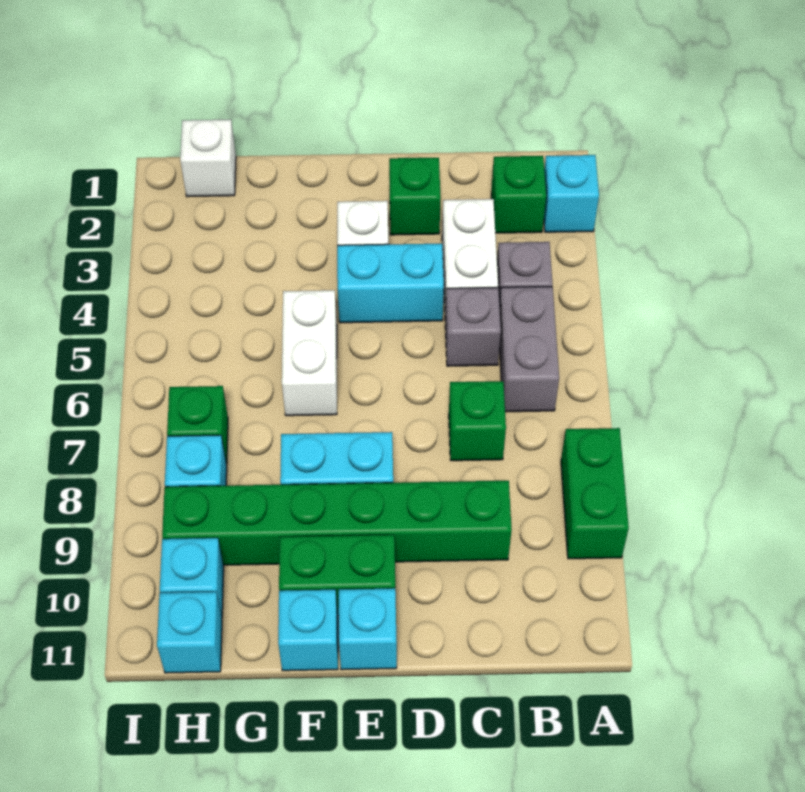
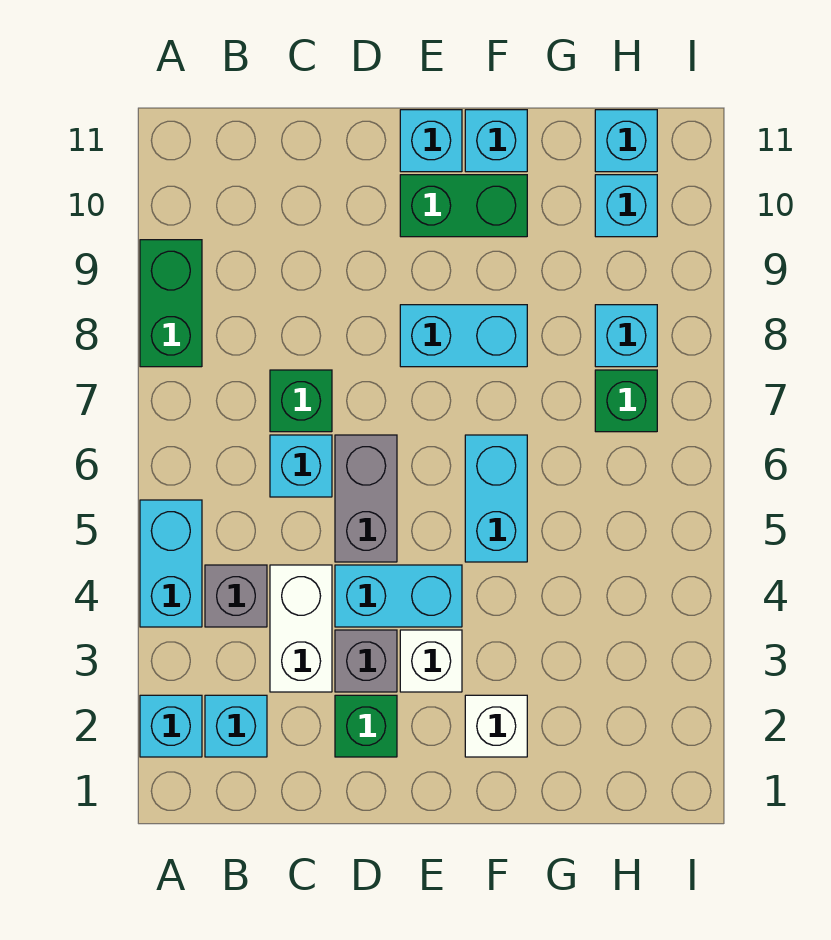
none -> cyan brick A4:A5 level 1
green brick B2 level 1 -> cyan brick B2 level 1
grey brick B5:B6 level 1 -> grey brick D5:D6 level 1
grey brick C5 level 1 -> grey brick D3 level 1
none -> cyan brick C6 level 1
green brick C9:H9 level 1 -> none
white brick F5:F6 level 1 -> cyan brick F5:F6 level 1
white brick H1 level 1 -> white brick F2 level 1

